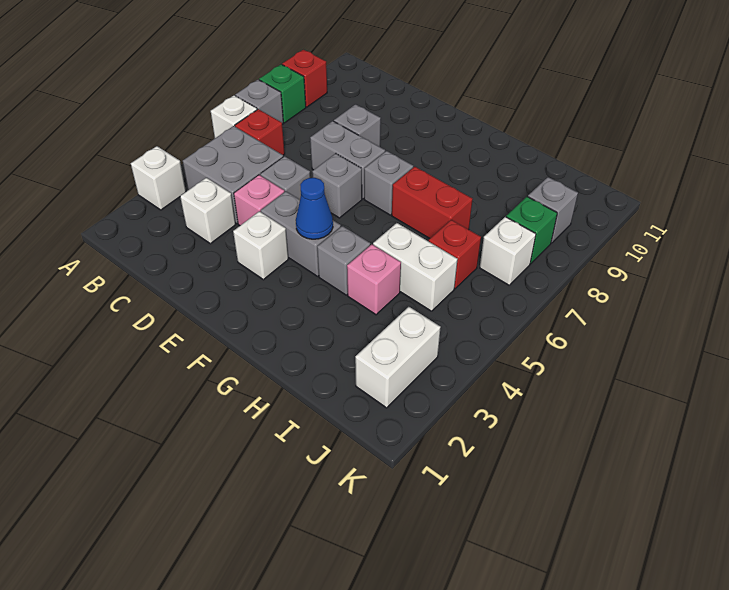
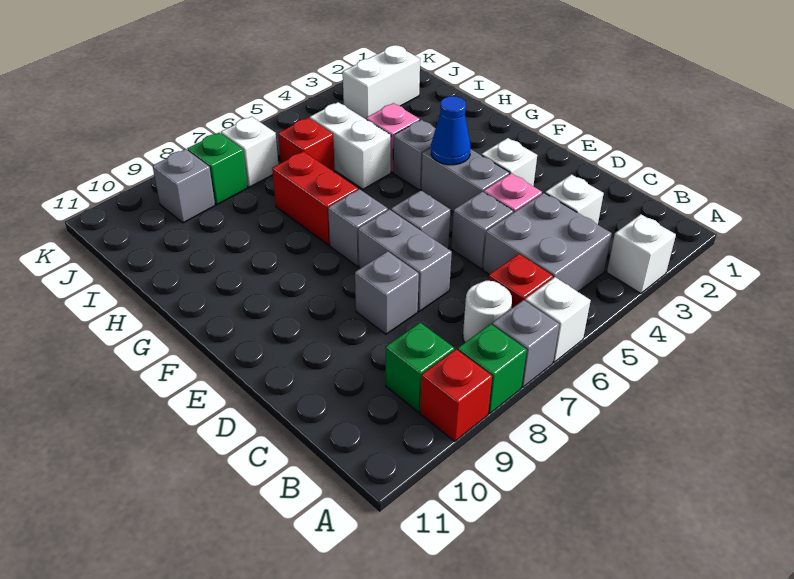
none -> white round brick B7 level 1
none -> green brick B9 level 1

